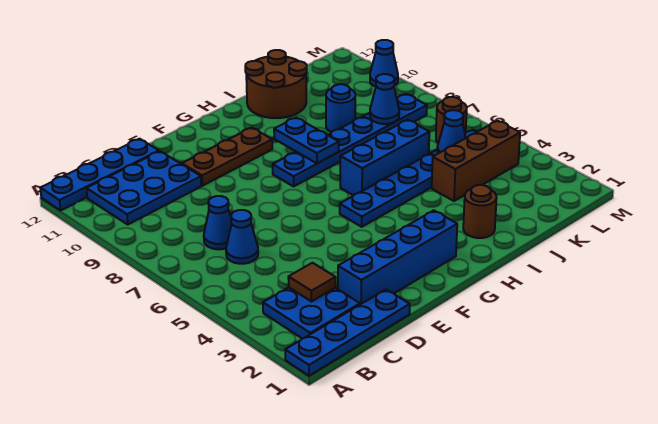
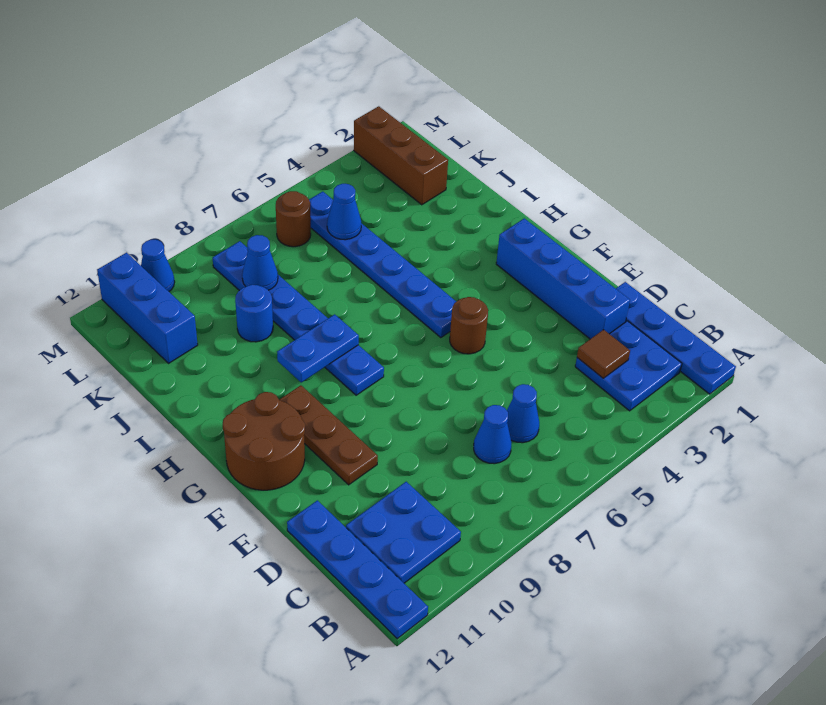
blue plate B10:D11 level 1 -> blue plate B10:C11 level 1
blue brick H6:J6 level 1 -> blue brick K11:M11 level 1
brown round brick I2 level 1 -> brown round brick F5 level 1
brown round brick I11:J12 level 1 -> brown round brick F11:G12 level 1
brown brick J4:L4 level 1 -> brown brick K2:M2 level 1

